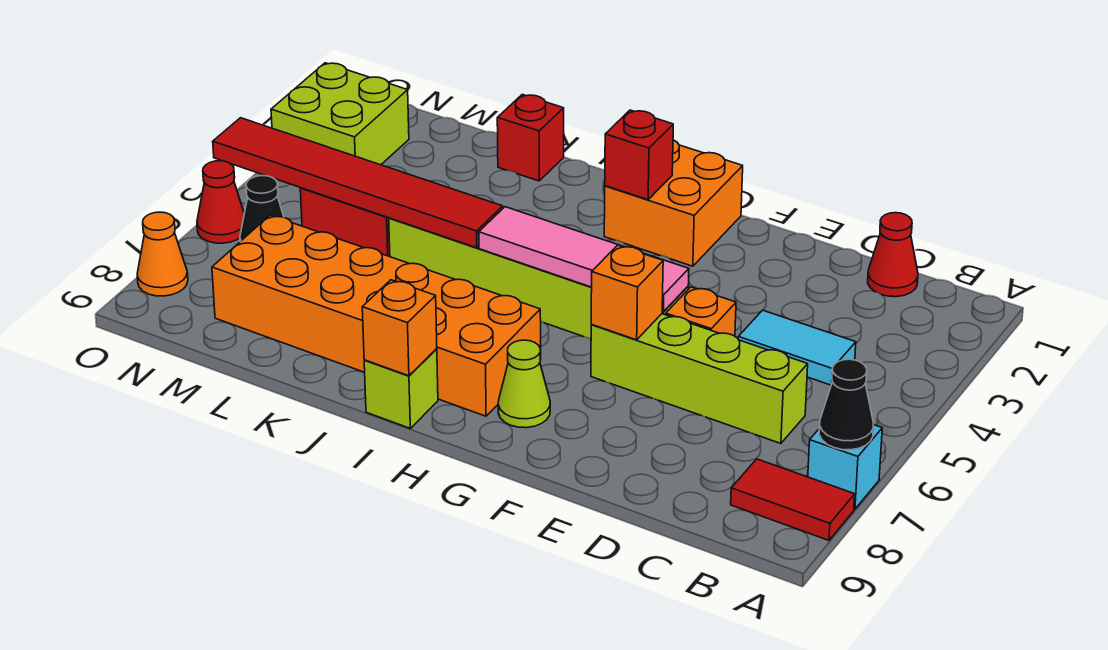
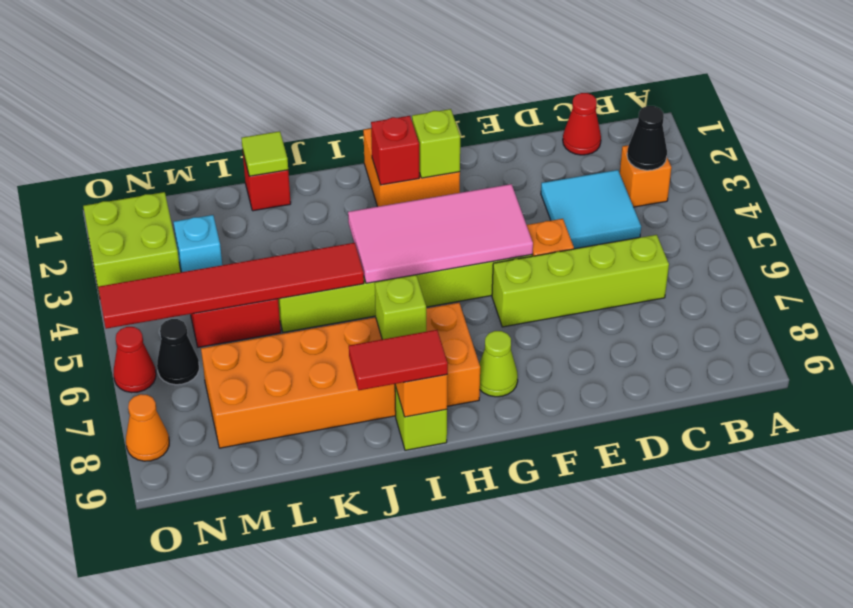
cyan brick A7 level 1 -> cyan brick M3 level 1
black cone A7 level 2 -> black cone B3 level 2
red tile A8:B8 level 1 -> red tile I9:J9 level 3
cyan tile C4:D4 level 1 -> cyan tile C3:D4 level 1
pink tile F5:I5 level 2 -> pink tile F4:I5 level 2
orange brick F6 level 2 -> orange brick B3 level 1
none -> lime brick G2 level 2
none -> lime brick I7 level 2
none -> lime tile K1 level 2

